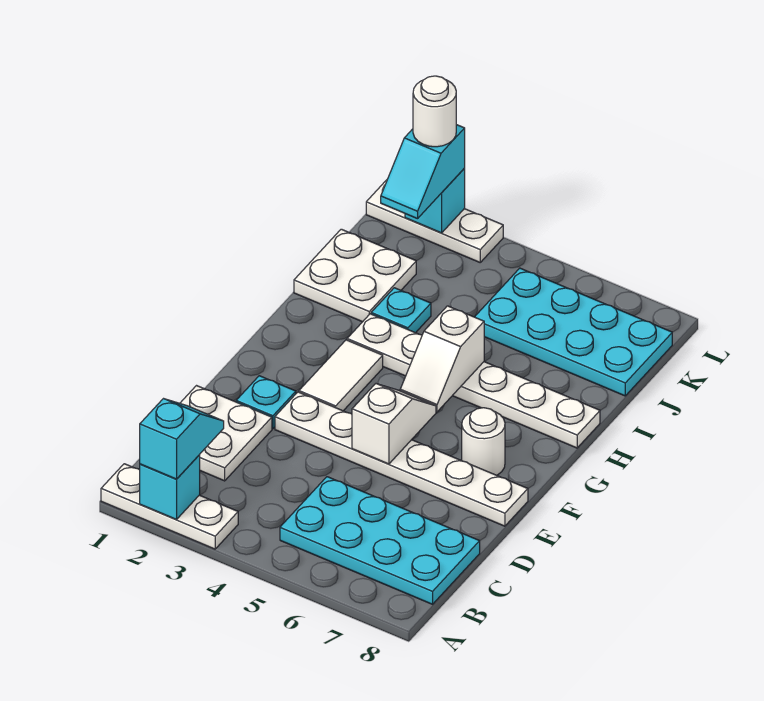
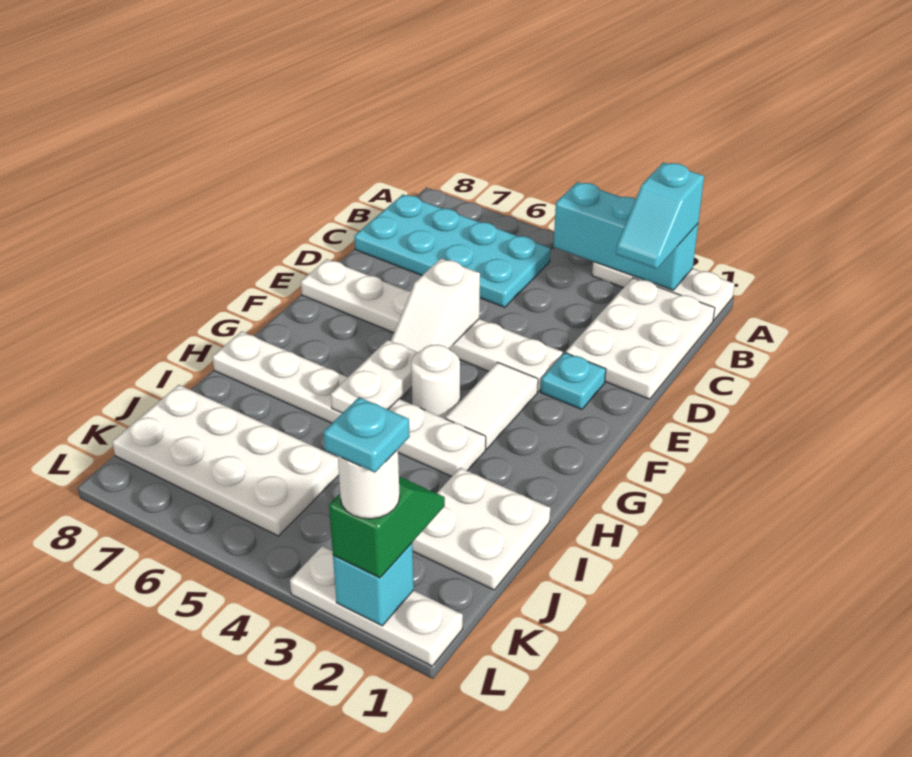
cyan brick A2 level 2 -> cyan brick A2:A4 level 2
white plate C1:D2 level 1 -> white plate B1:D2 level 1
white round brick F7 level 1 -> white round brick G4 level 1
white slope G5:H5 level 2 top H -> white plate G5:H5 level 2
cyan plate I3 level 1 -> cyan plate L2 level 5
cyan plate J5:K8 level 1 -> white plate J5:K8 level 1
cyan slope K2:L2 level 3 top L -> green slope K2:L2 level 3 top L

